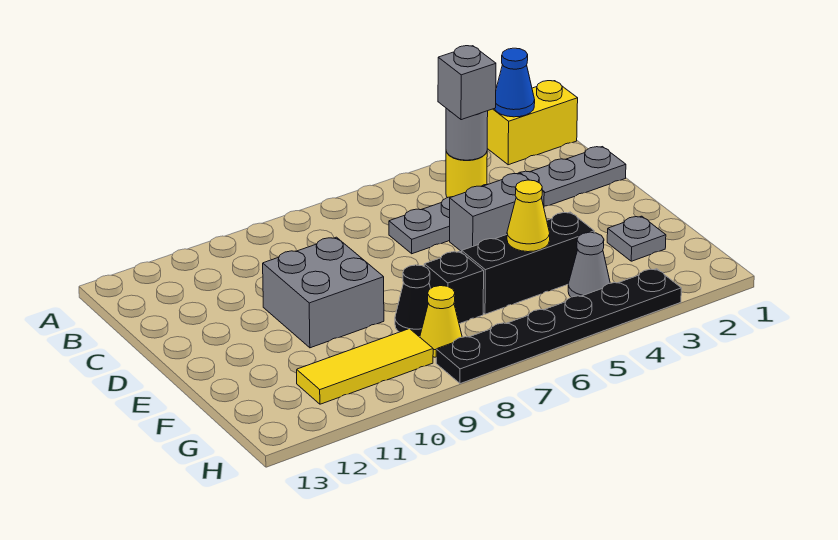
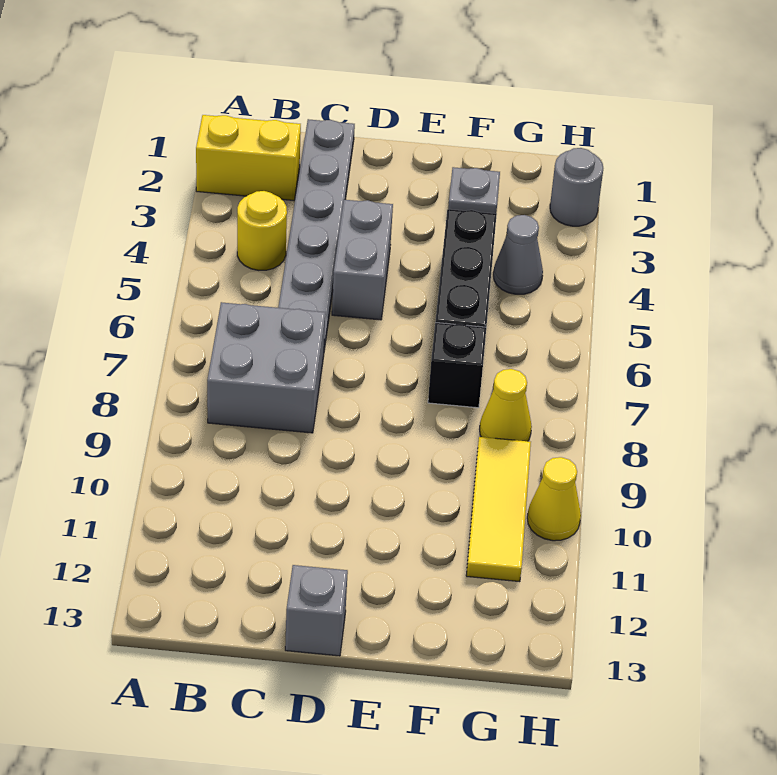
yellow brick A1:A2 level 1 -> yellow brick A2:B2 level 1
blue cone A2 level 2 -> none
grey round brick B4 level 2 -> grey round brick H2 level 1
grey brick B4 level 3 -> grey brick D13 level 1
grey brick D9:E10 level 1 -> grey brick B7:C8 level 1
yellow cone F5 level 2 -> yellow cone H10 level 1
black cone F8 level 1 -> none
black plate H3:H8 level 1 -> none

